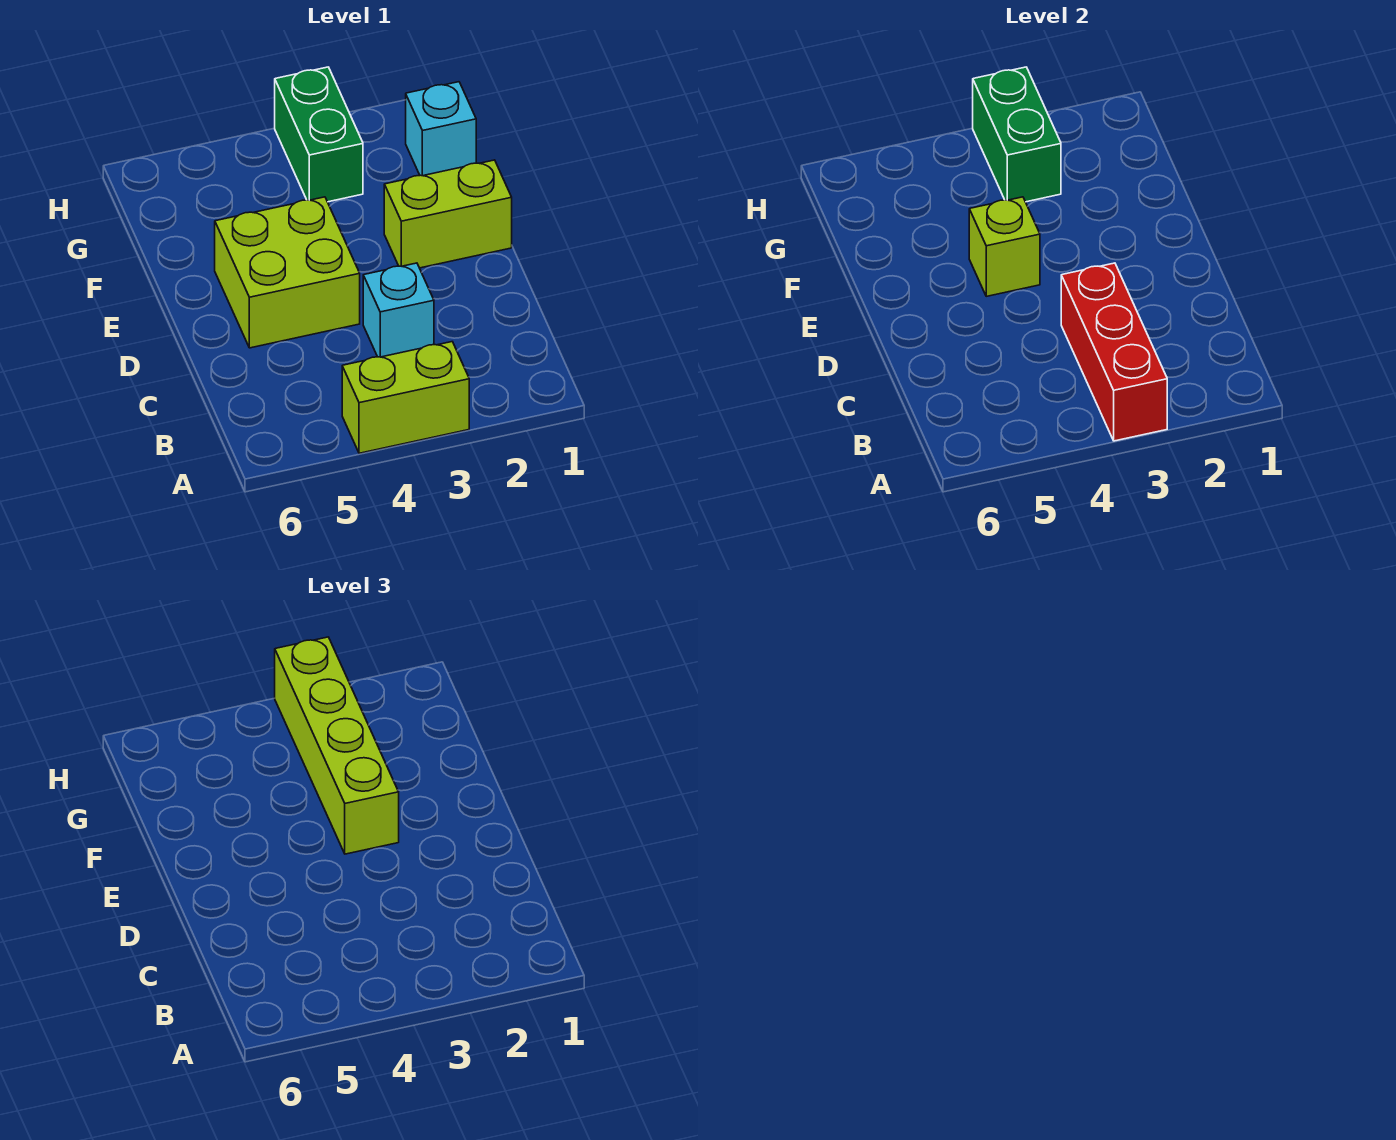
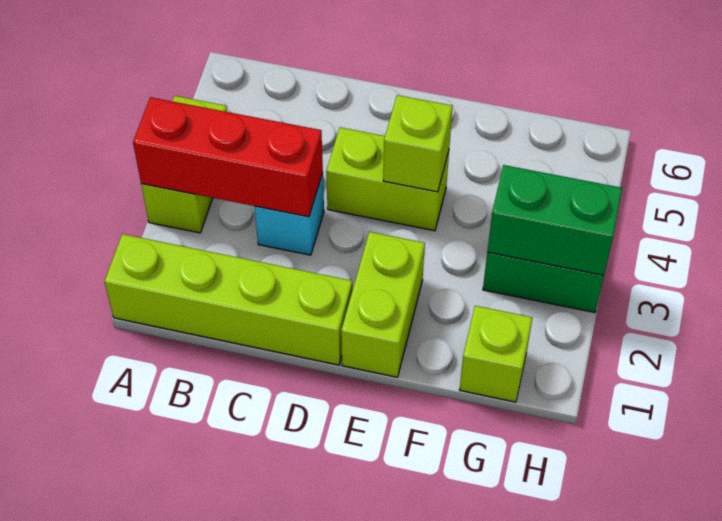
lime brick D4:E5 level 1 -> lime brick D4:E4 level 1
lime brick E3:H3 level 3 -> lime brick A1:D1 level 1
cyan brick G1 level 1 -> lime brick G1 level 1

